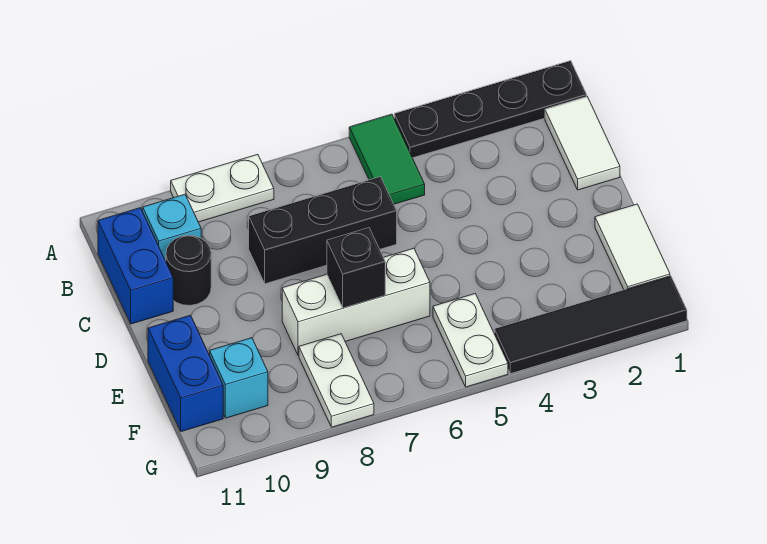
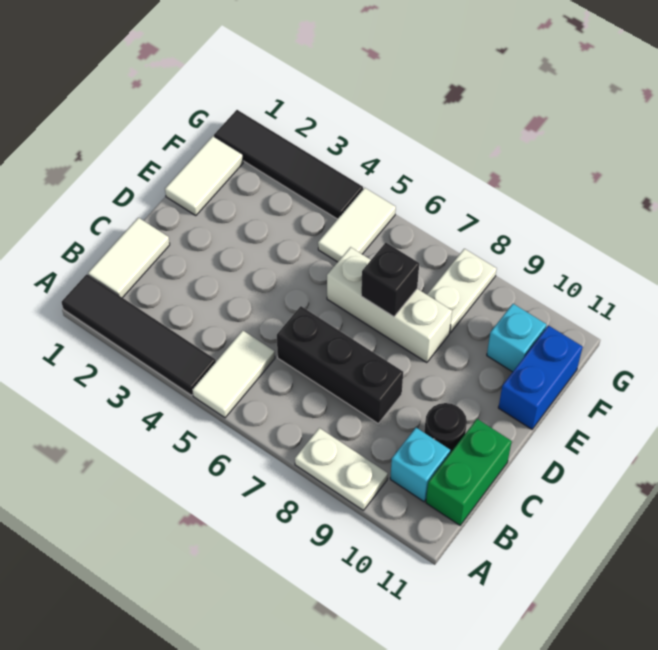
black plate A1:A4 level 1 -> black tile A1:A4 level 1
green tile A5:B5 level 1 -> white tile A5:B5 level 1
blue brick B11:C11 level 1 -> green brick B11:C11 level 1
white plate F5:G5 level 1 -> white tile F5:G5 level 1

